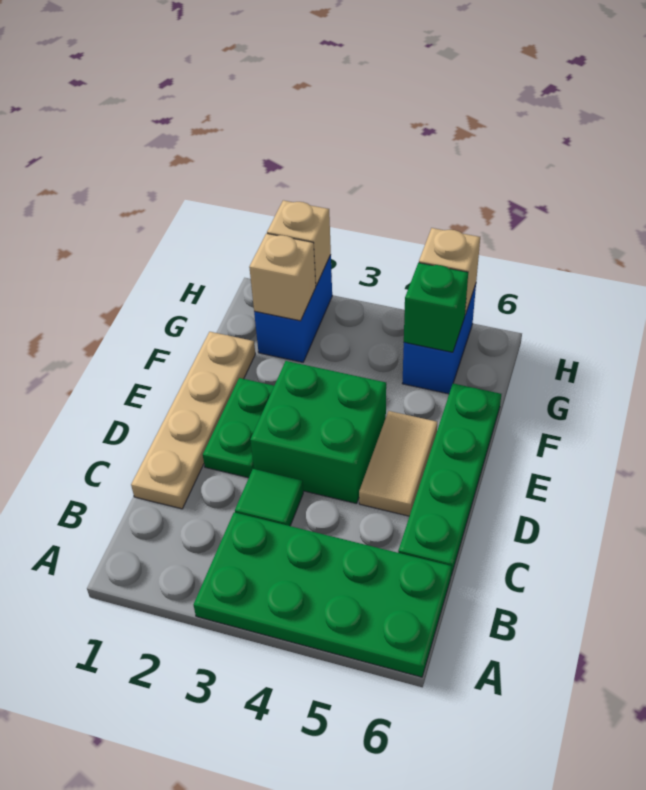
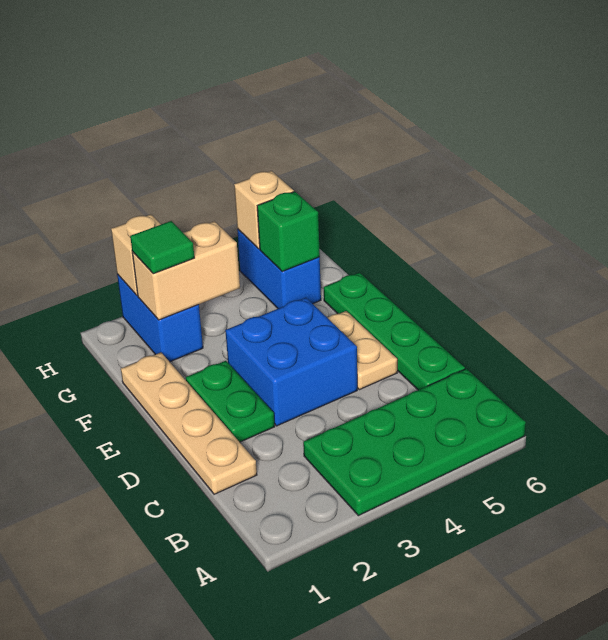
green tile C3 level 1 -> green tile G2 level 3
green brick D3:E4 level 1 -> blue brick D3:E4 level 1
tan tile D5:E5 level 1 -> tan plate D5:E5 level 1
tan brick G2 level 2 -> tan brick G2:G3 level 2

